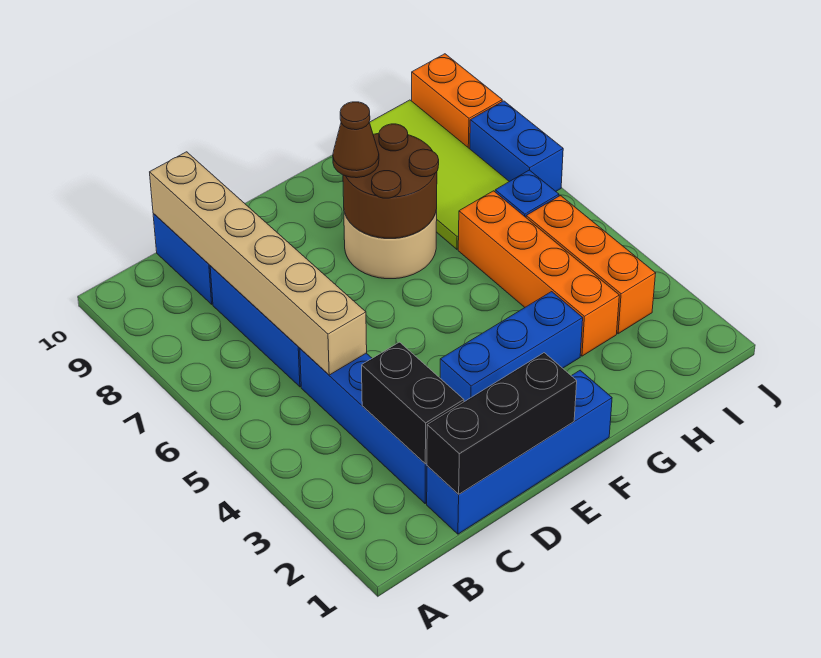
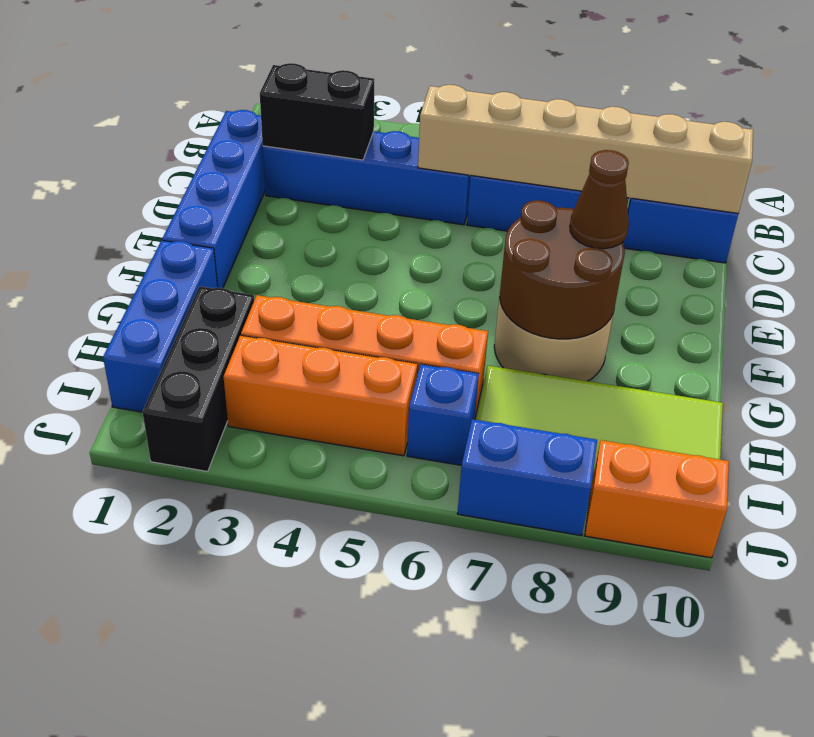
black brick C1:E1 level 2 -> black brick H2:J2 level 1
blue brick E3:G3 level 1 -> blue brick G1:I1 level 1

